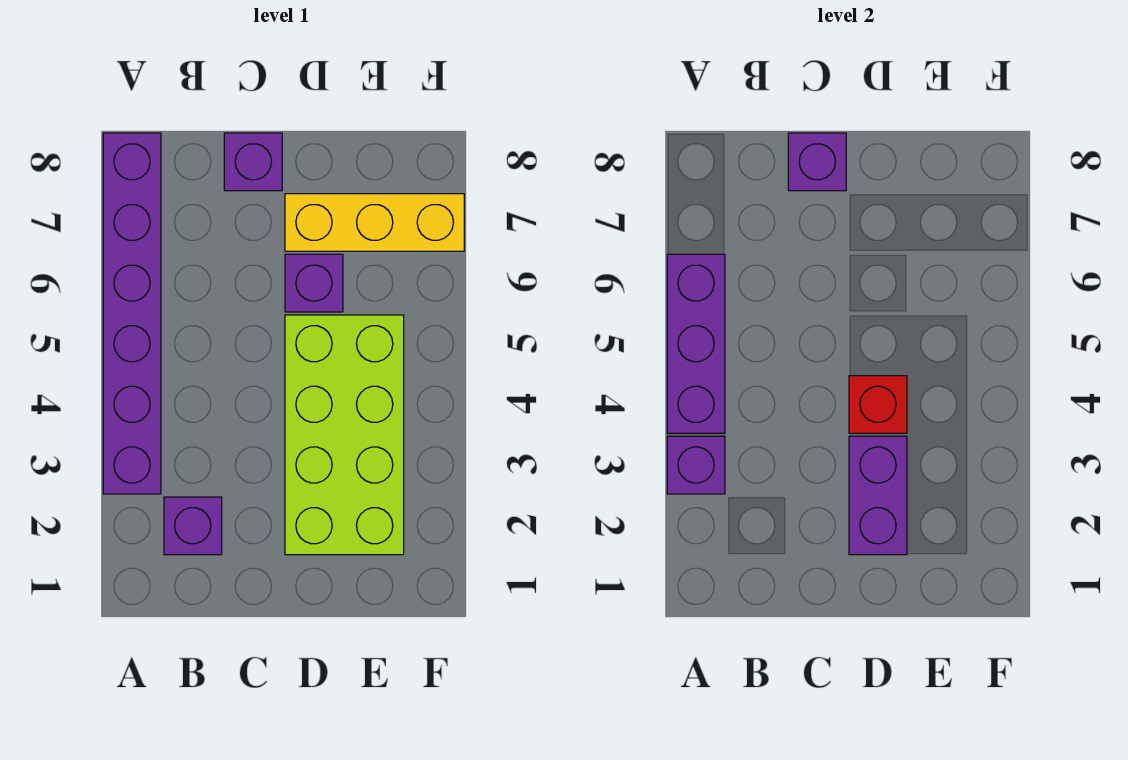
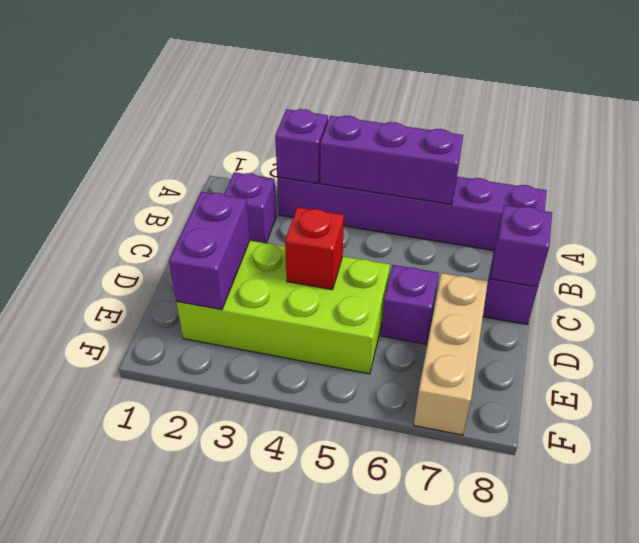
purple brick D2:D3 level 2 -> purple brick D2:E2 level 2
yellow brick D7:F7 level 1 -> tan brick D7:F7 level 1

